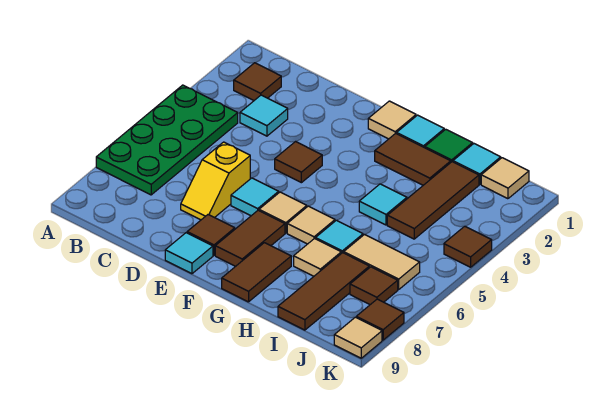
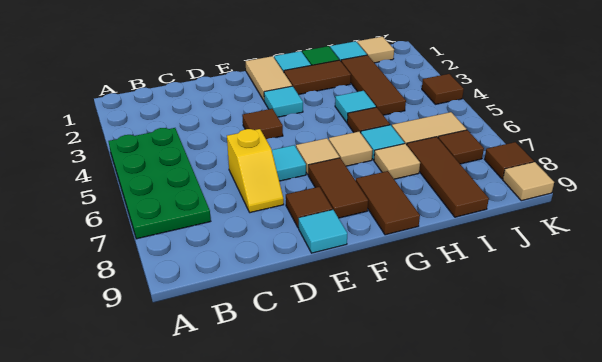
brown tile B2 level 1 -> brown tile H5 level 1
cyan tile C3 level 1 -> cyan tile F3 level 1
tan tile F1 level 1 -> tan tile F1:F2 level 1

